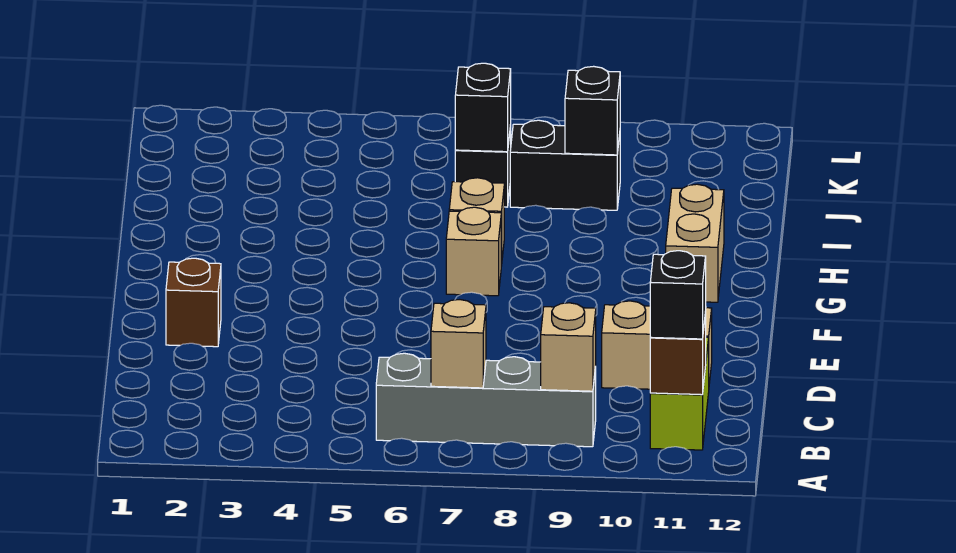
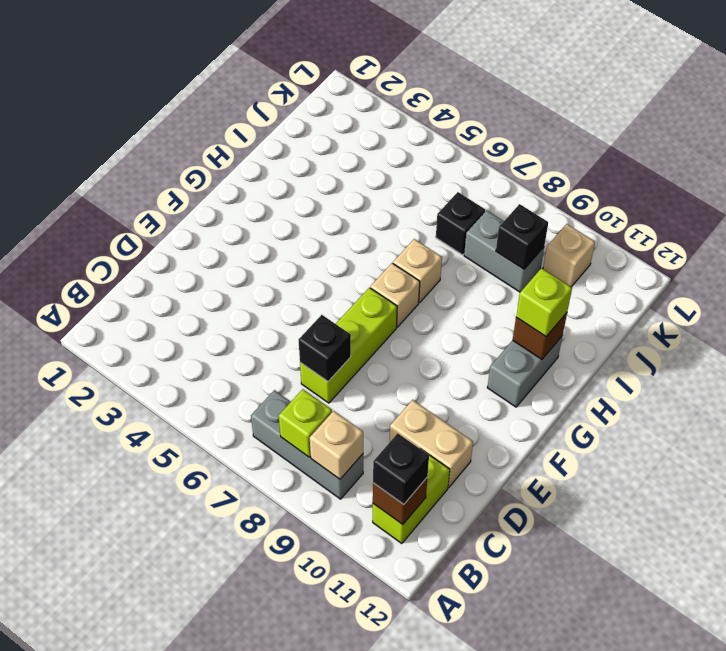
grey brick B6:B9 level 1 -> grey brick B7:B9 level 1
tan brick B7 level 2 -> tan brick K10 level 1
none -> lime brick B8 level 2
none -> lime brick D7:F7 level 1
brown brick E2 level 1 -> brown brick H11 level 2
tan brick G11:H11 level 1 -> grey brick G11:H11 level 1
none -> lime brick H11 level 3
black brick J7 level 2 -> black brick D7 level 2
black brick J8:J9 level 1 -> grey brick J8:J9 level 1

